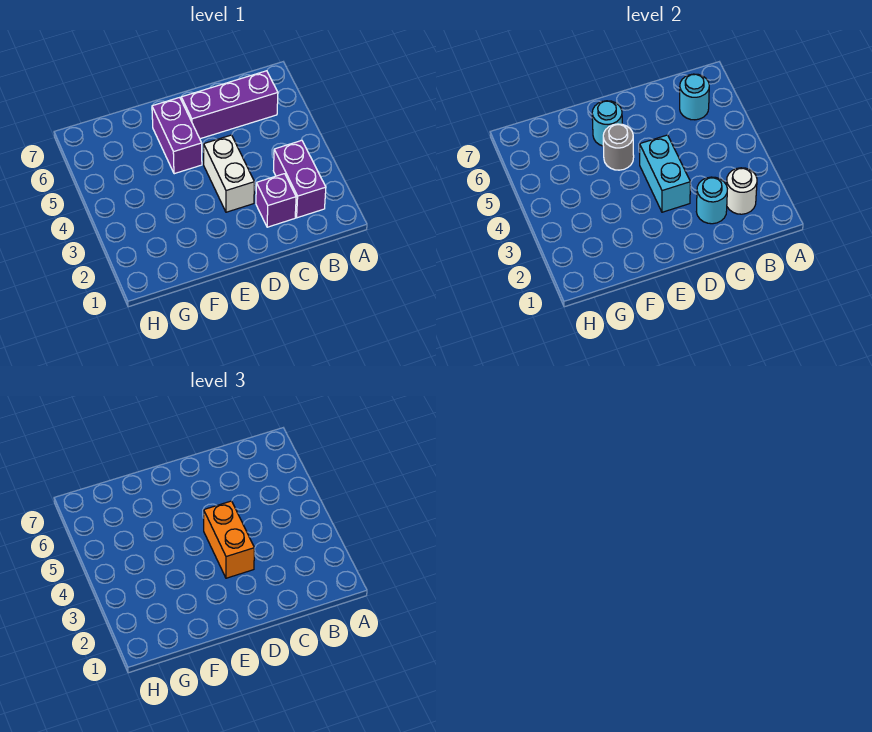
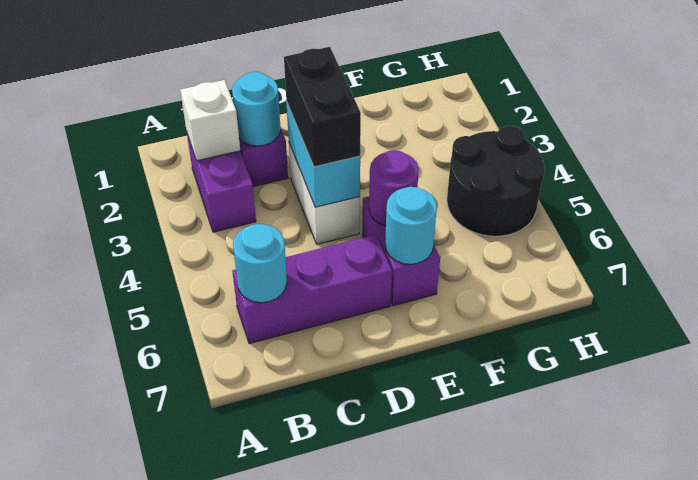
white round brick B2 level 2 -> white brick B2 level 2
orange brick D3:D4 level 3 -> black brick D3:D4 level 3
grey round brick E5 level 2 -> purple round brick E5 level 2
none -> black round brick G4:H5 level 1

